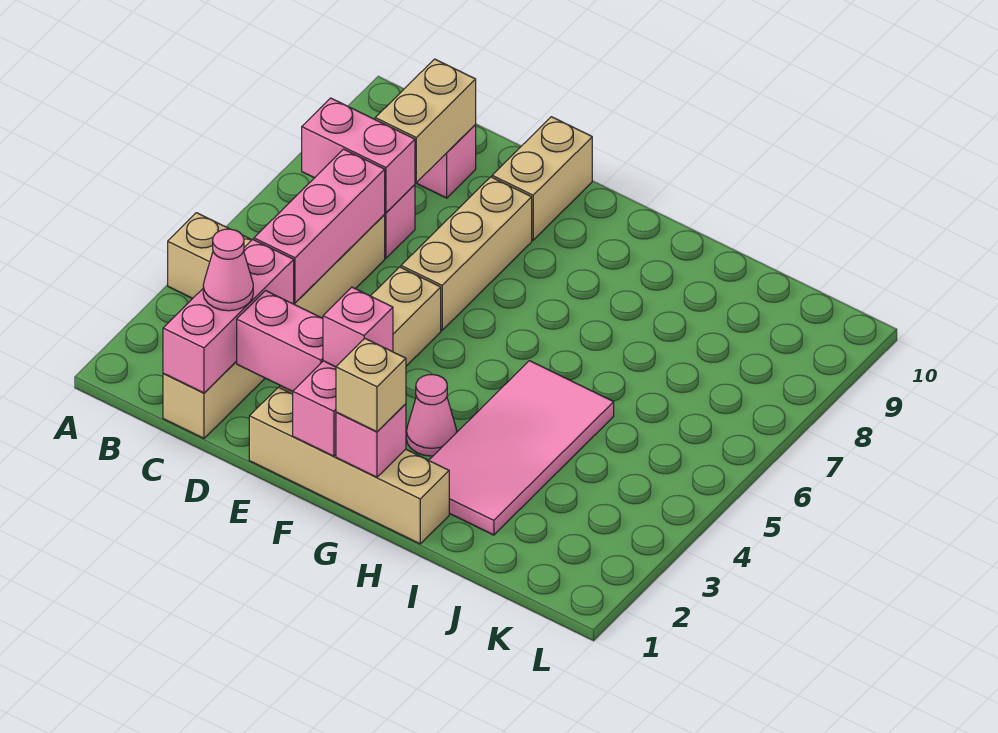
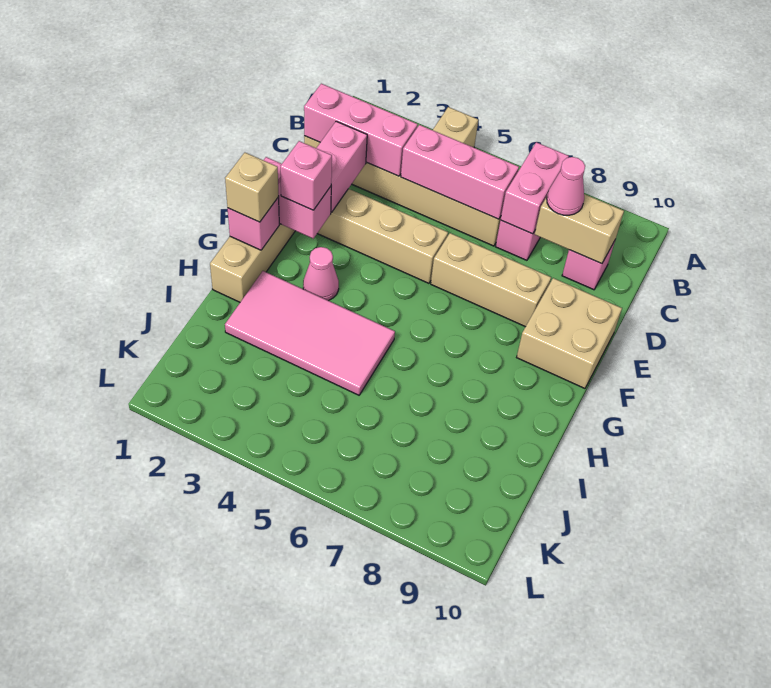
pink cone C2 level 3 -> pink cone C8 level 3
tan brick E9:E10 level 1 -> tan brick E9:F10 level 1

